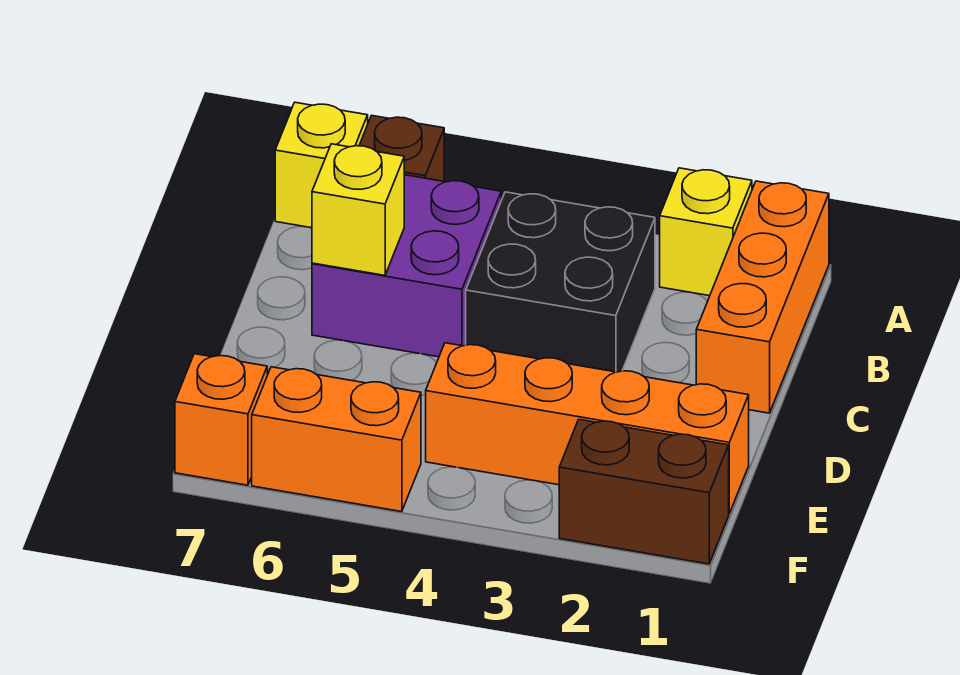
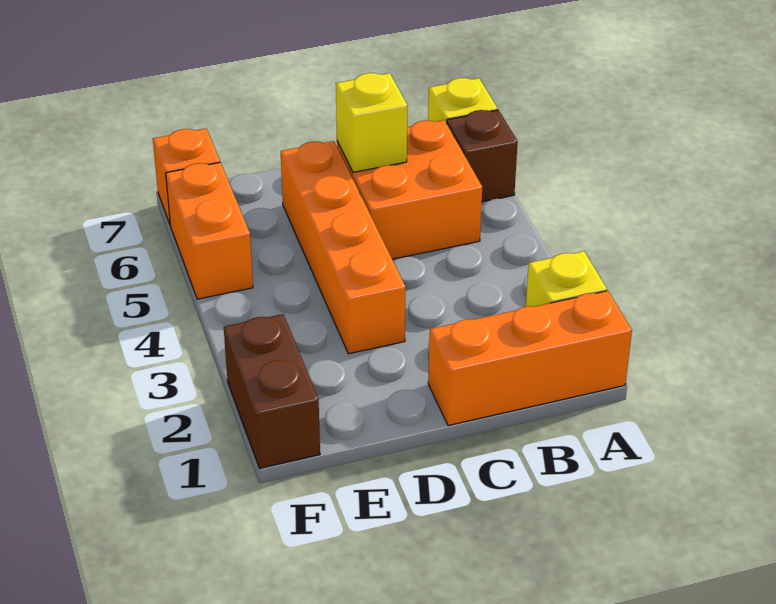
black brick B3:C4 level 1 -> none
purple brick B5:C6 level 1 -> orange brick B5:C6 level 1
orange brick E1:E4 level 1 -> orange brick D3:D6 level 1

